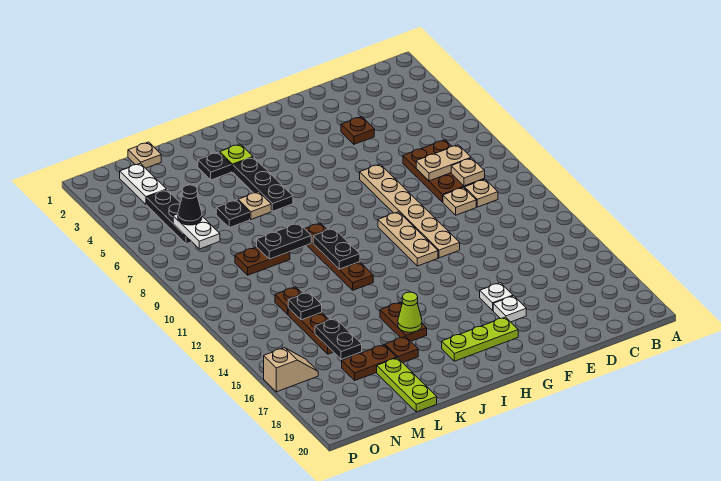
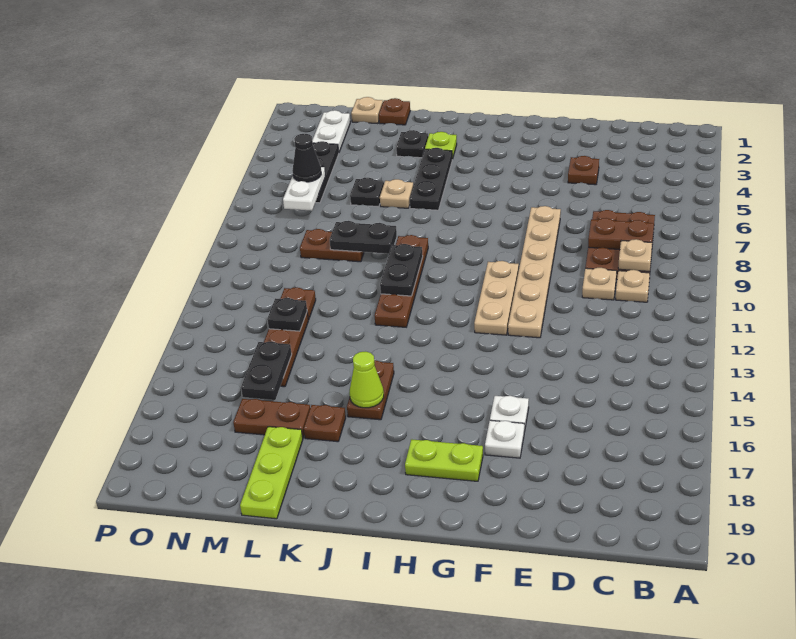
tan plate C8:D8 level 2 -> brown plate C8:D8 level 2
lime plate G18:I18 level 1 -> lime plate G18:H18 level 1
none -> brown plate L1 level 1
tan slope O16:P16 level 1 top P -> none

